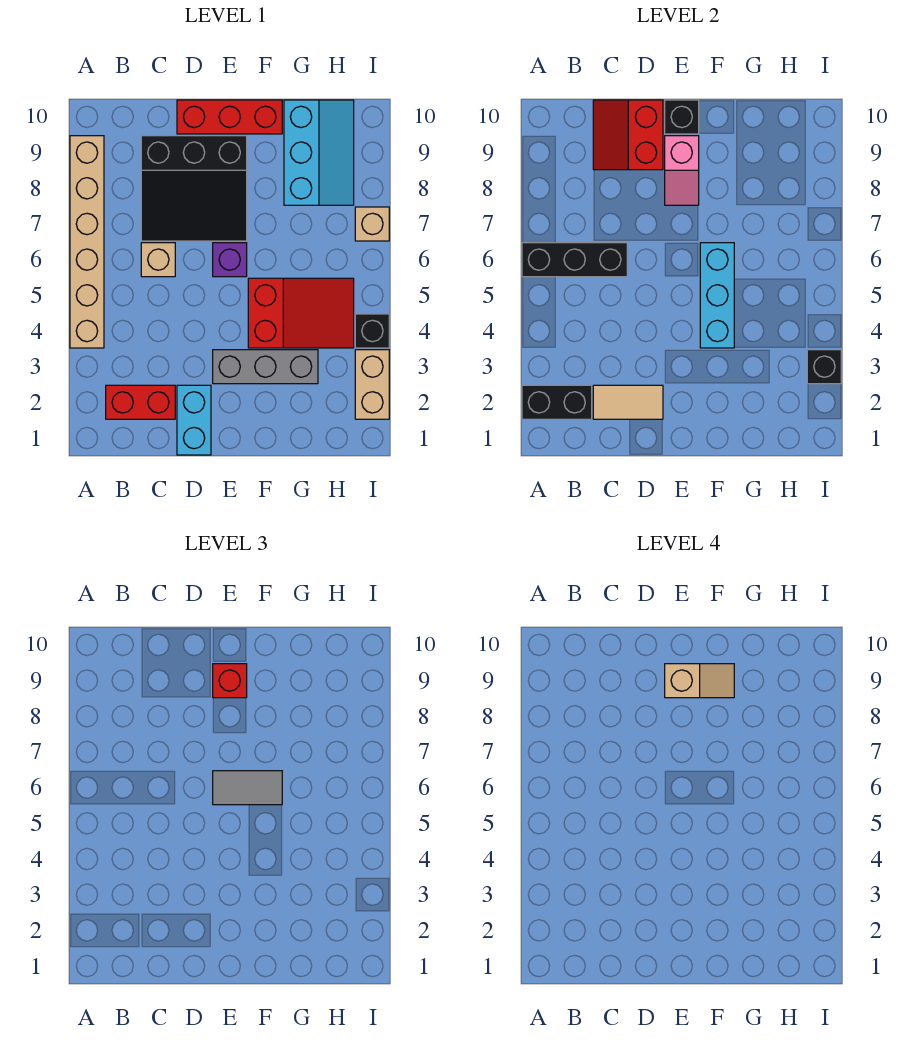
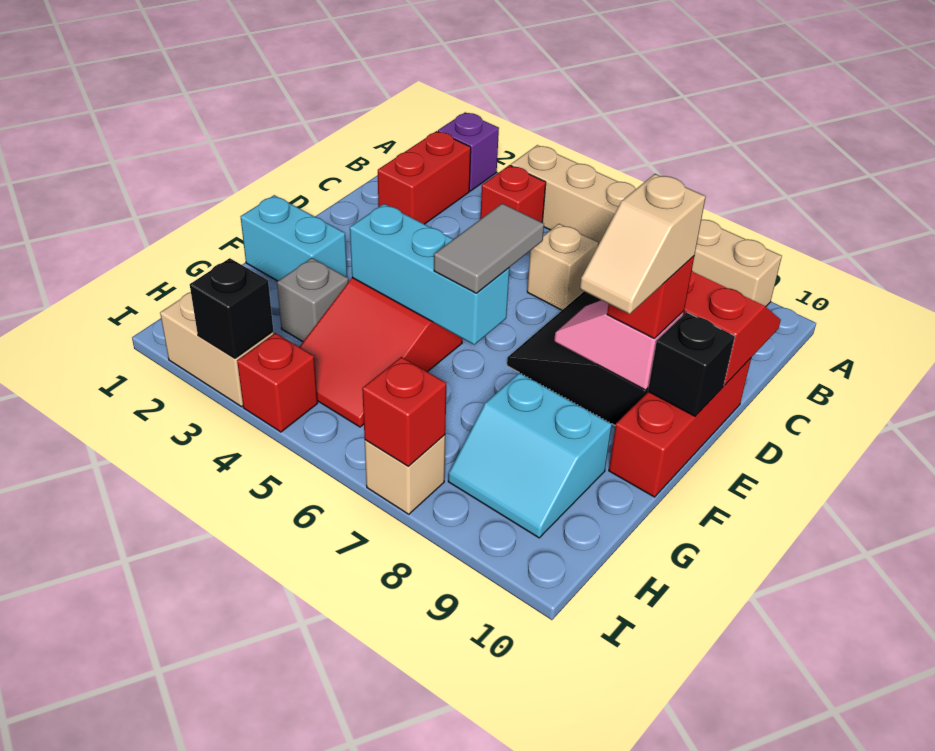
black brick A2:B2 level 2 -> none
black brick A6:C6 level 2 -> none
none -> red brick B4 level 1
tan tile C2:D2 level 2 -> none
cyan brick D1:D2 level 1 -> cyan brick F1:F2 level 1
grey brick E3:G3 level 1 -> grey brick G3 level 1
purple brick E6 level 1 -> purple brick A2 level 1
cyan slope G8:H10 level 1 top G -> cyan slope G8:H9 level 1 top G
black brick I4 level 1 -> red brick I4 level 1
none -> red brick I7 level 2

